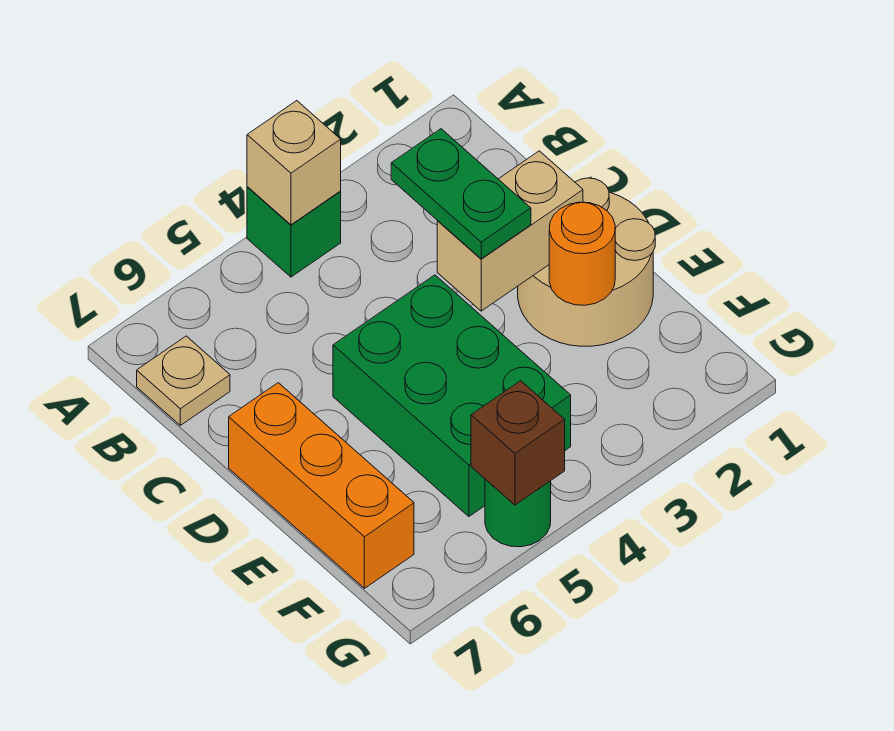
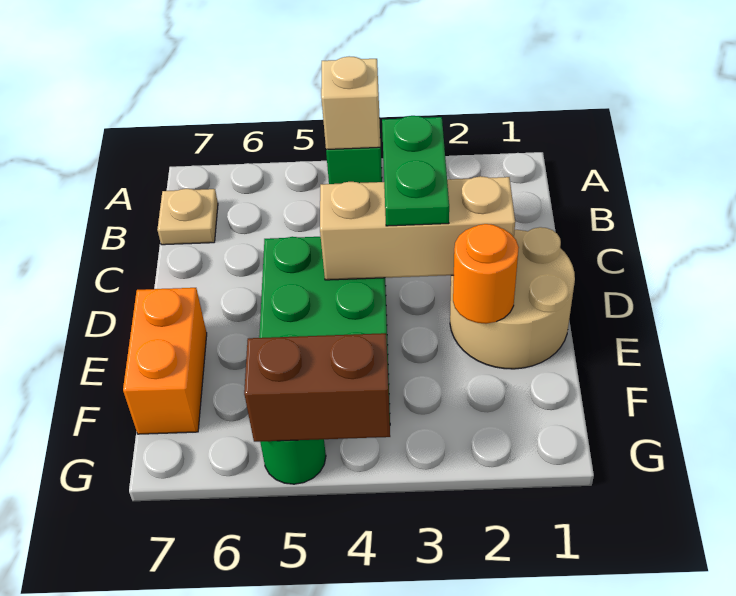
tan brick D2:D3 level 2 -> tan brick D2:D4 level 2
orange brick D7:F7 level 1 -> orange brick E7:F7 level 1
brown brick G5 level 2 -> brown brick G4:G5 level 2

